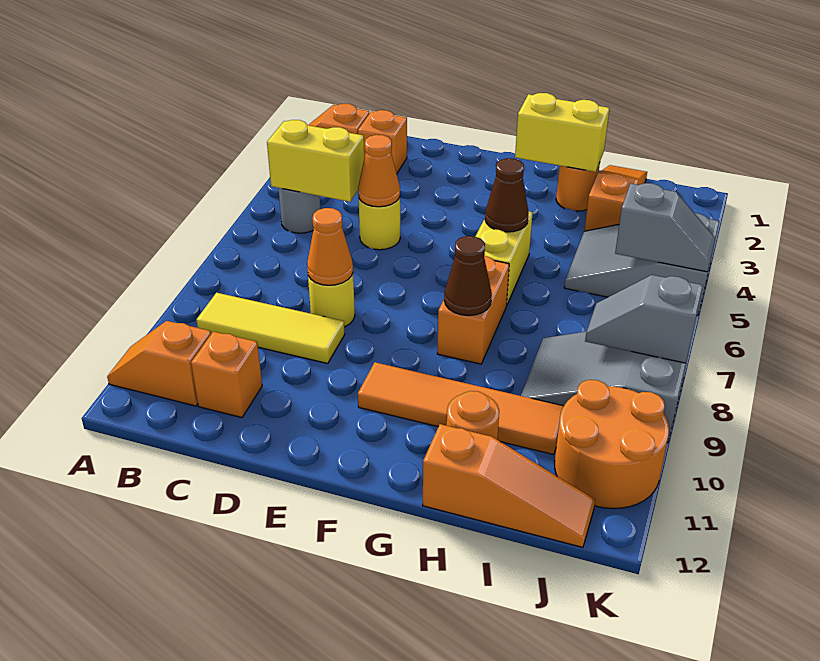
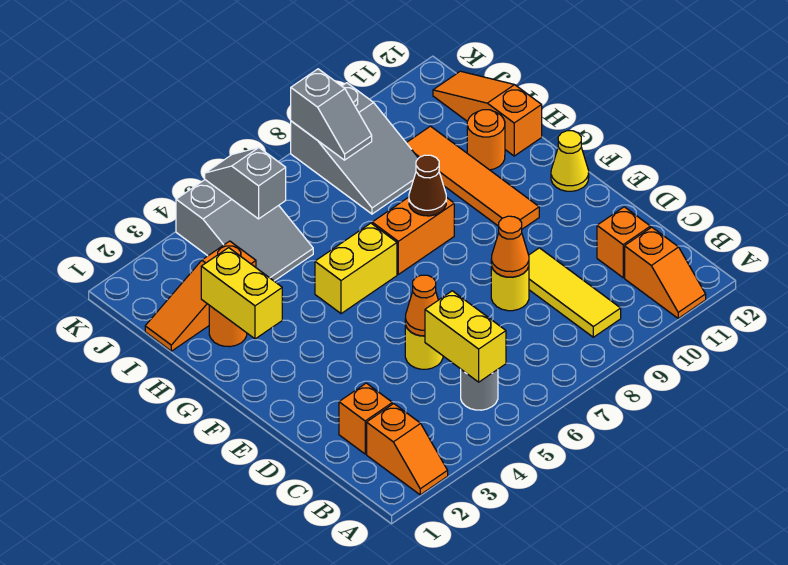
none -> yellow cone F12 level 1
brown cone G5 level 2 -> none
orange round brick J10:K11 level 1 -> none

